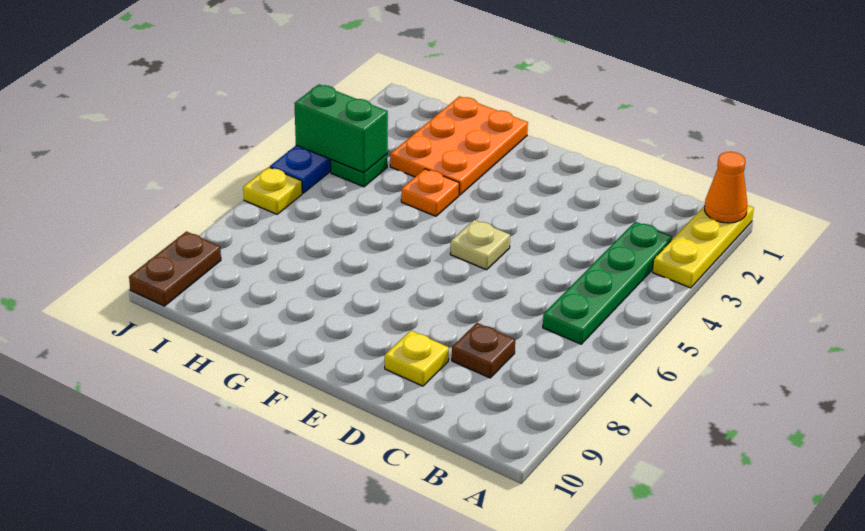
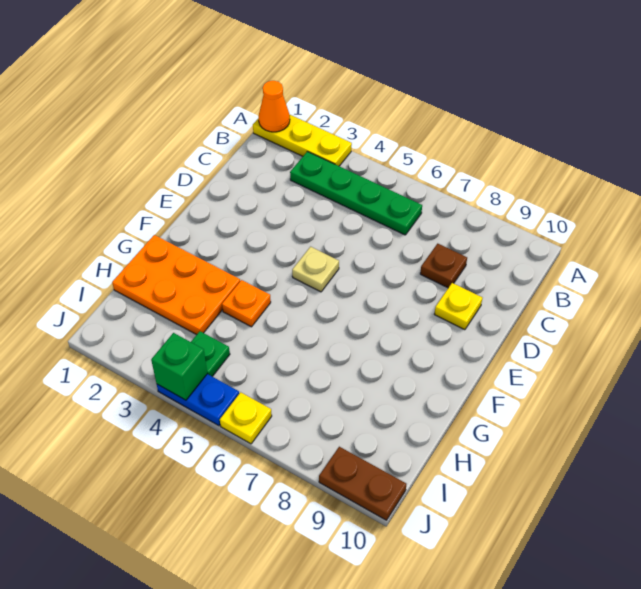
green brick I4:J4 level 2 -> green brick J4 level 2

